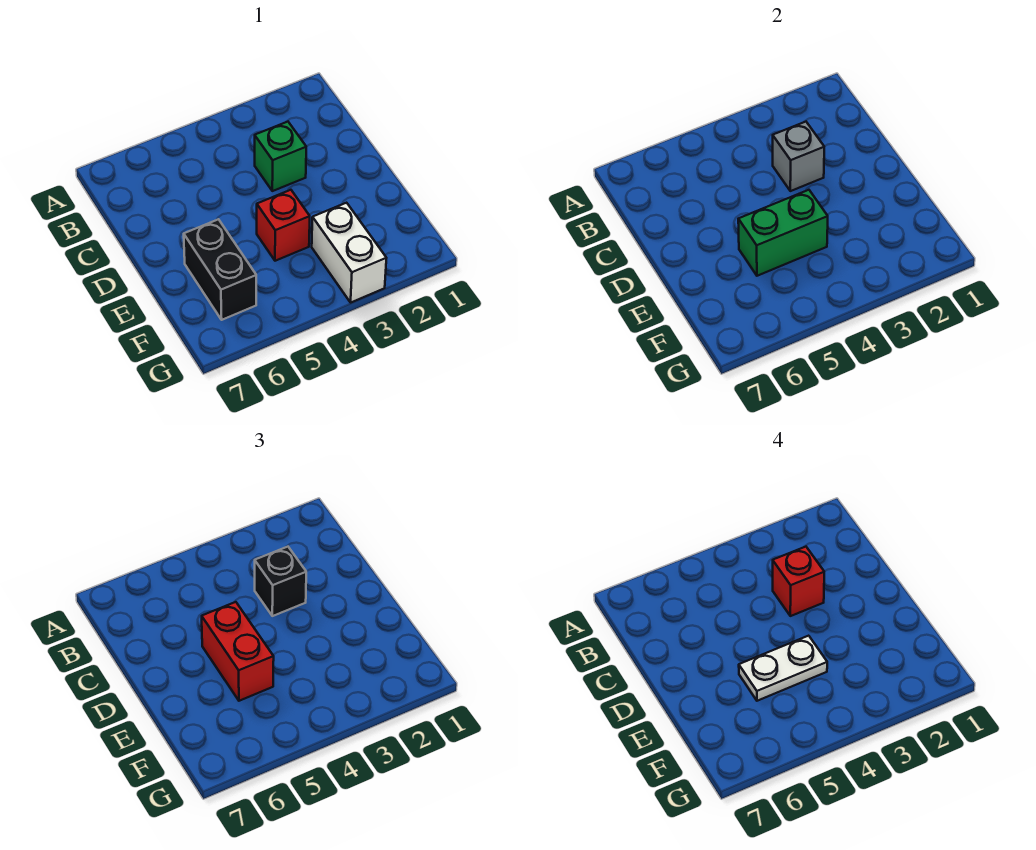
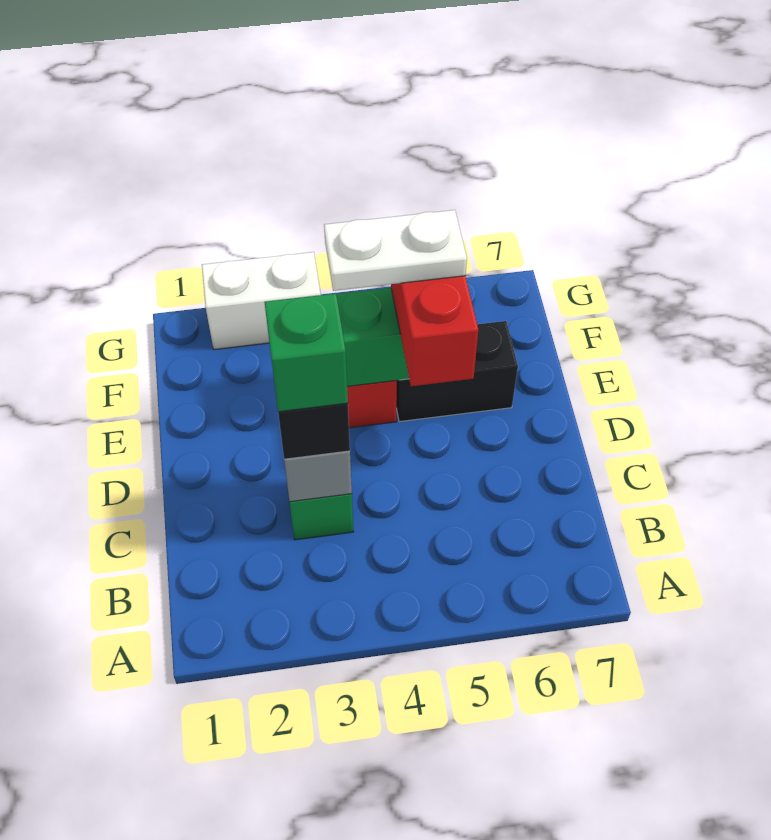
red brick C3 level 4 -> green brick C3 level 4
black brick E6:F6 level 1 -> black brick E5:E6 level 1
white brick F3:G3 level 1 -> white brick G2:G3 level 1

